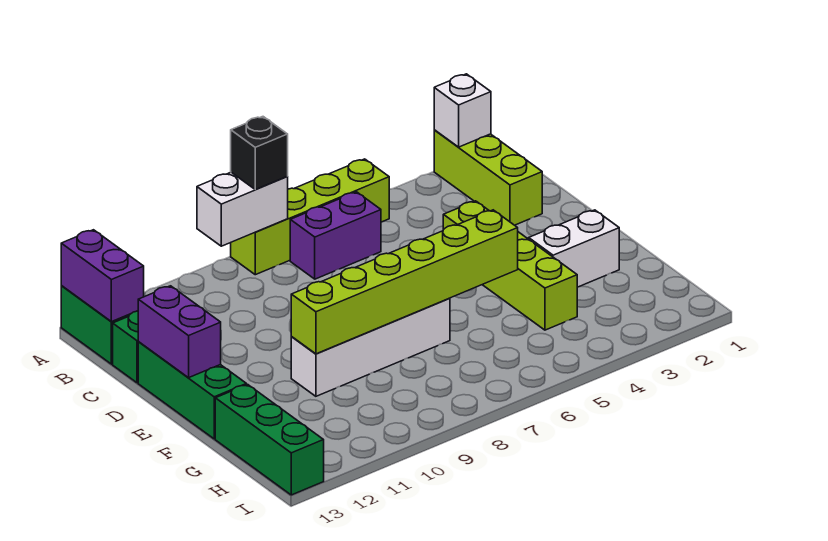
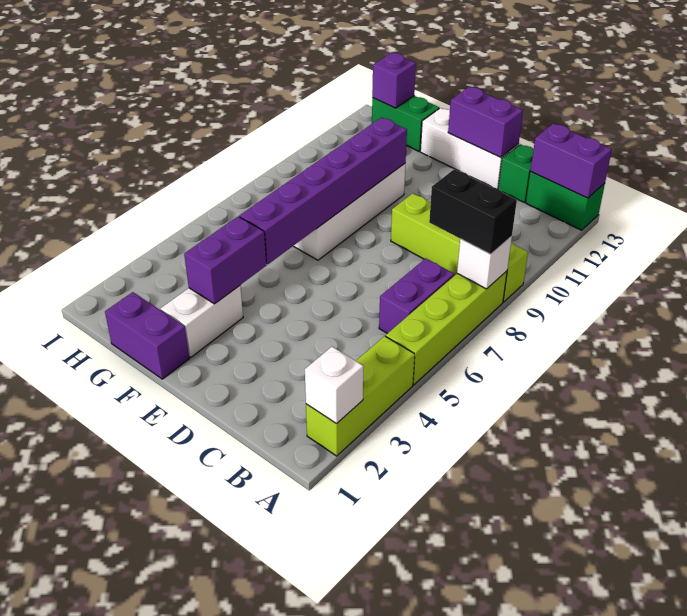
lime brick A2:C2 level 1 -> lime brick A2:A4 level 1
white brick A8:A9 level 2 -> white brick A8 level 2
black brick A8 level 3 -> black brick A8:B8 level 3
lime brick D4:G4 level 1 -> lime brick A9:D9 level 1
green brick D13:F13 level 1 -> white brick D13:F13 level 1
none -> purple brick F1:G1 level 1
none -> purple brick F3:F4 level 2
lime brick F5:F10 level 2 -> purple brick F5:F10 level 2
green brick G13:I13 level 1 -> green brick G13:H13 level 1
none -> purple brick H13 level 2

